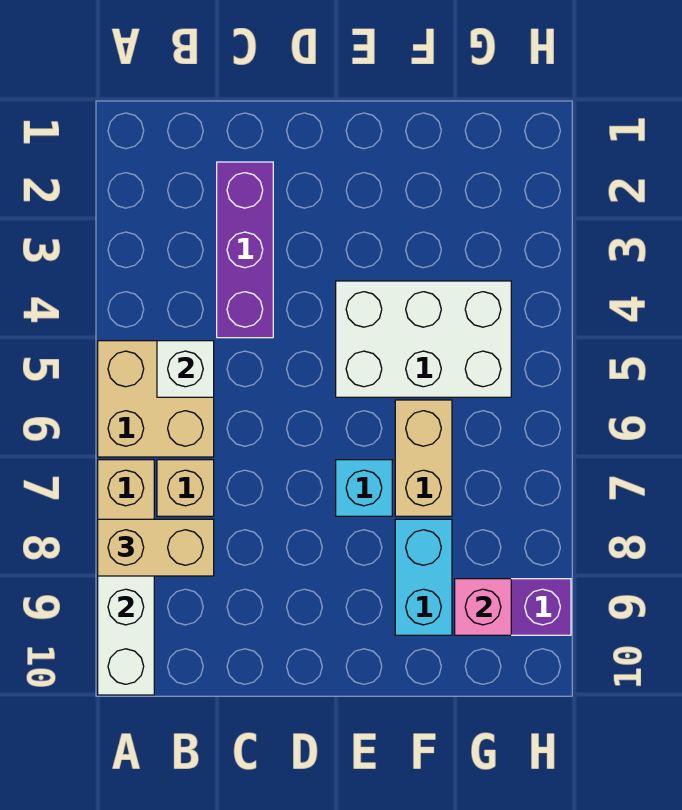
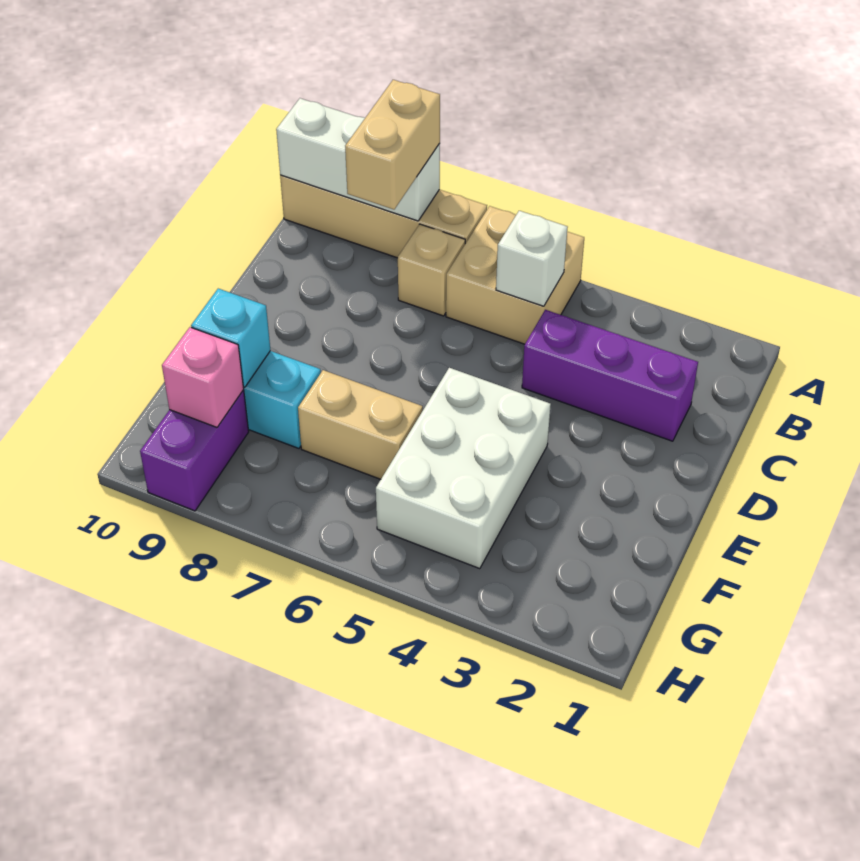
cyan brick E7 level 1 -> cyan brick F9 level 2

